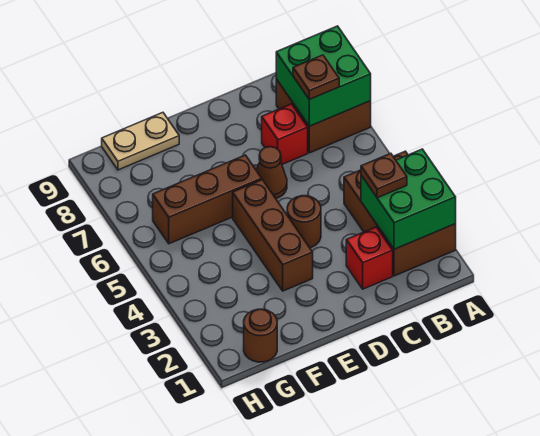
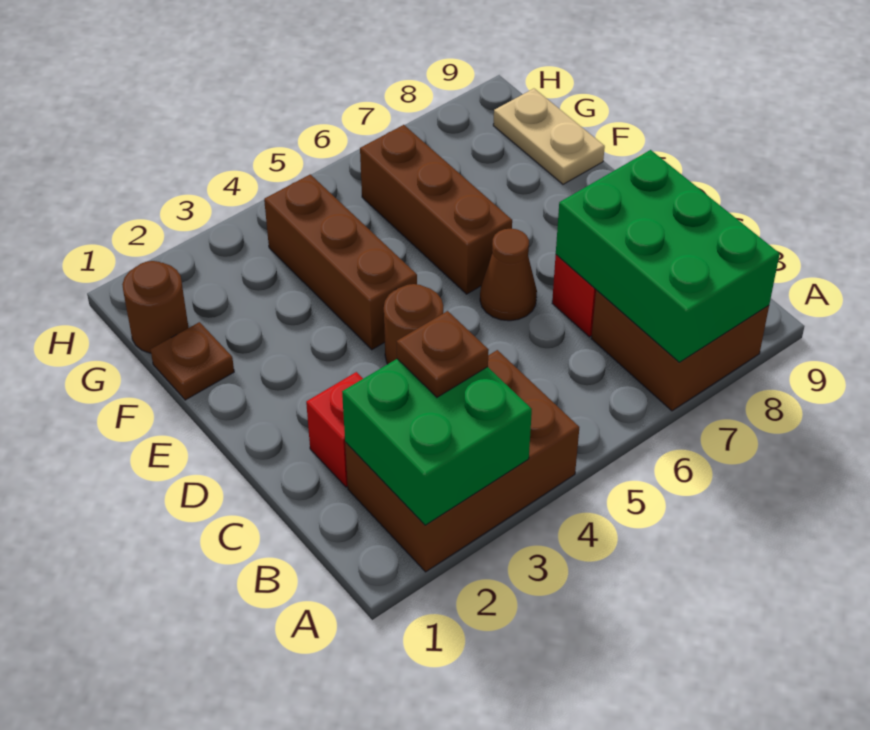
green brick A7:B8 level 2 -> green brick A7:C8 level 2
brown plate B7 level 3 -> brown plate F1 level 1
brown brick E3:E5 level 1 -> brown brick E4:G4 level 1

